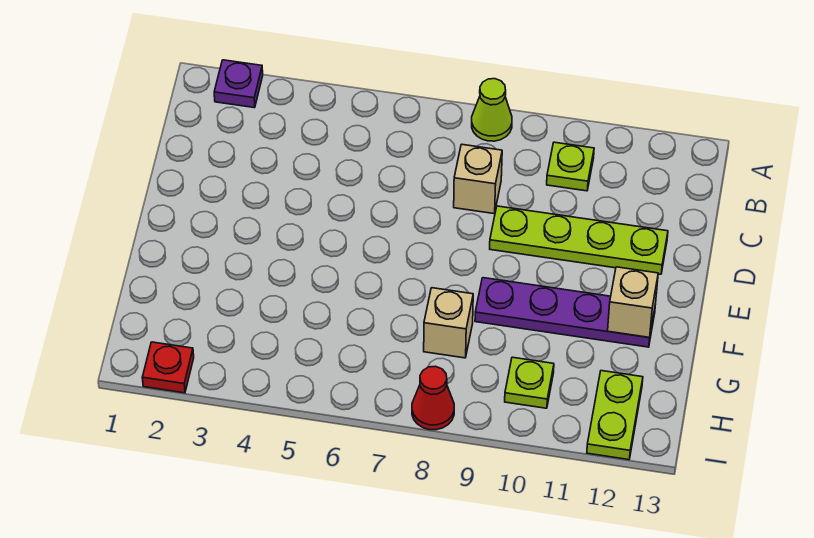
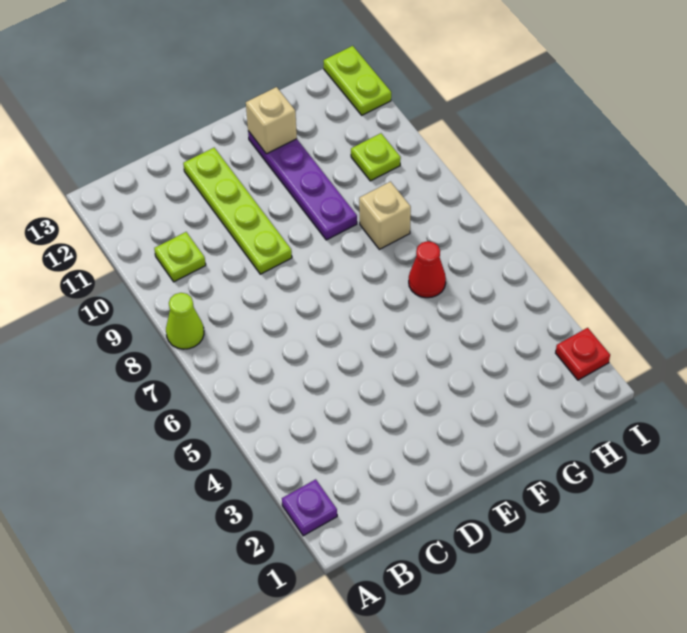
tan brick C8 level 1 -> none
lime plate H12:I12 level 1 -> lime plate I12:I13 level 1
red cone I8 level 1 -> red cone G6 level 1

